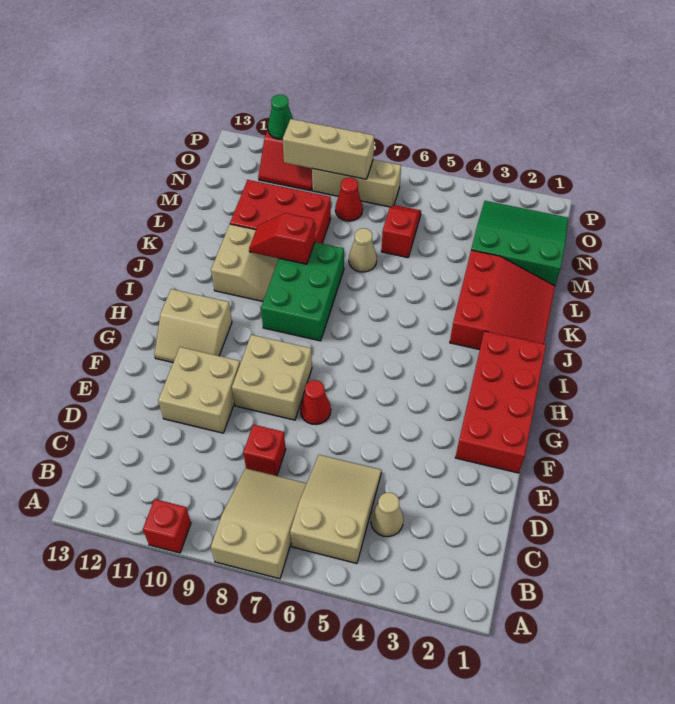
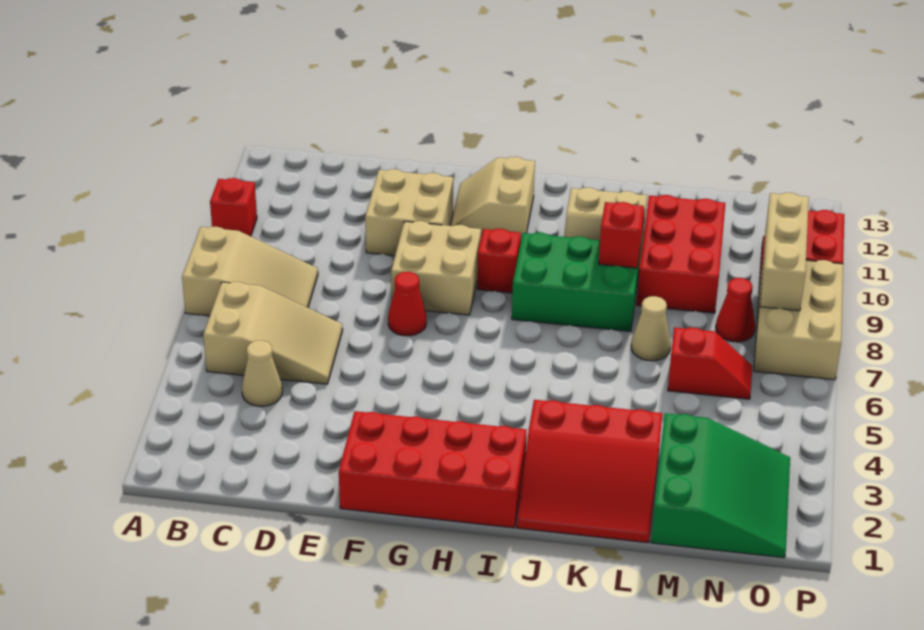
red brick D8 level 1 -> red brick H9 level 1
tan brick O7:O9 level 1 -> tan brick O7:P9 level 1
green cone P11 level 2 -> none

